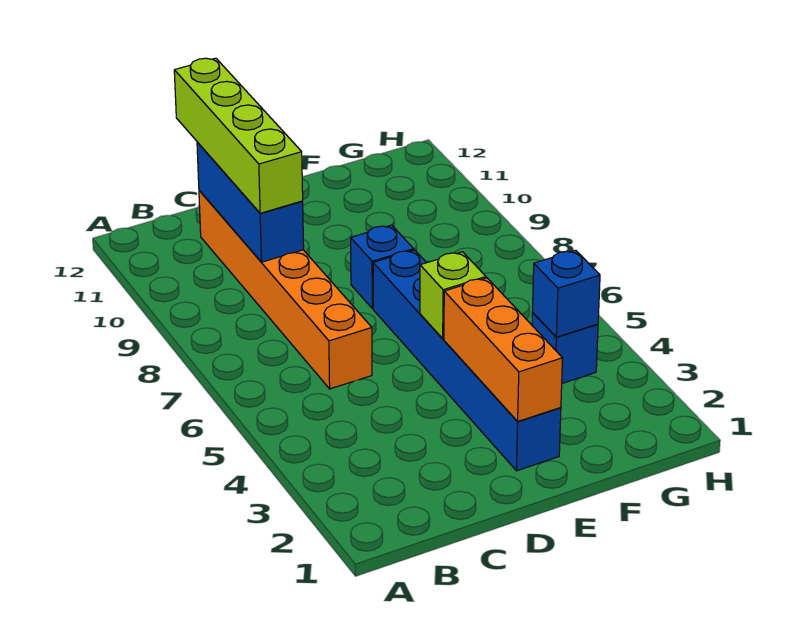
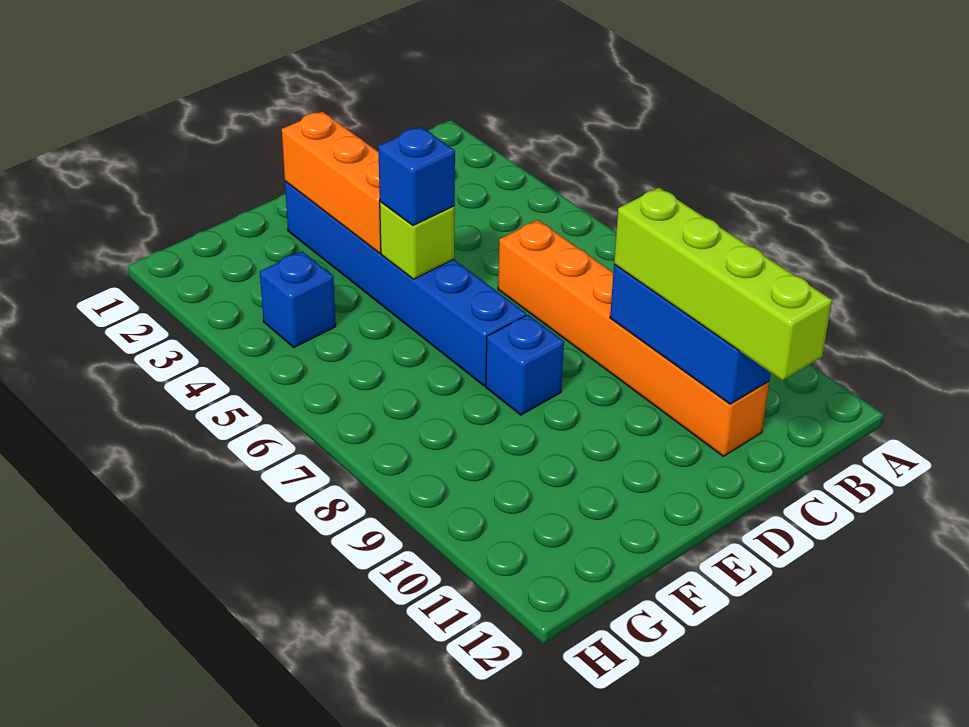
blue brick G4 level 2 -> blue brick E5 level 3

